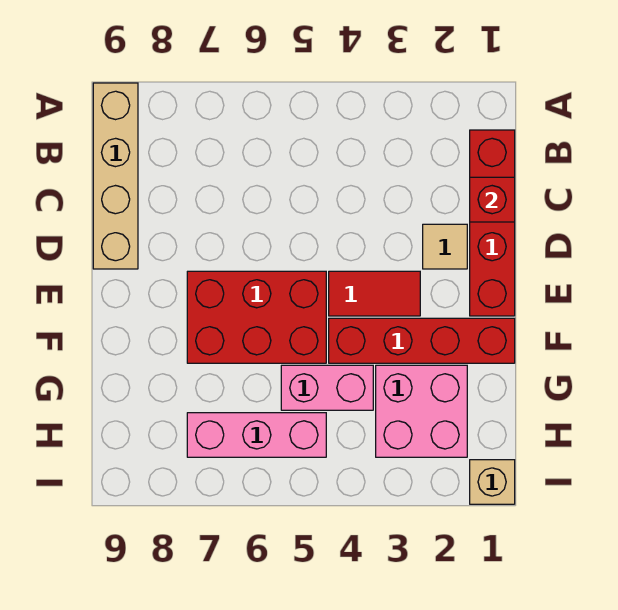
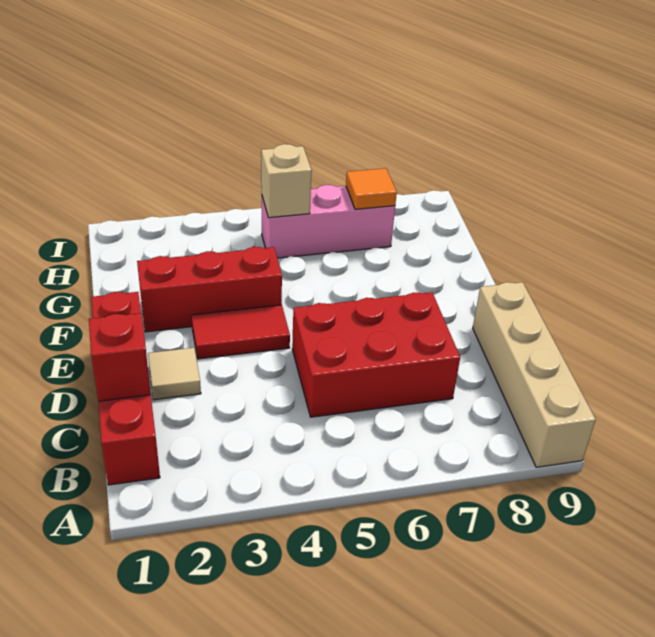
red brick E5:F7 level 1 -> red brick C5:D7 level 1
red brick F1:F4 level 1 -> red brick F2:F4 level 1
pink brick G2:H3 level 1 -> none
pink brick G4:G5 level 1 -> none
none -> orange tile H7 level 2
tan brick I1 level 1 -> tan brick H5 level 2

